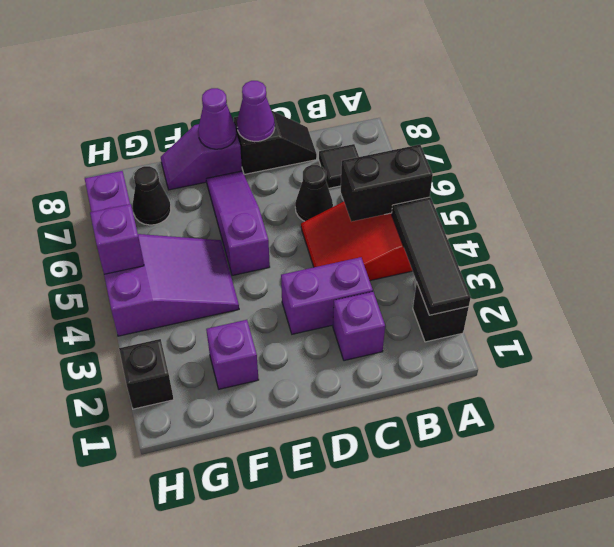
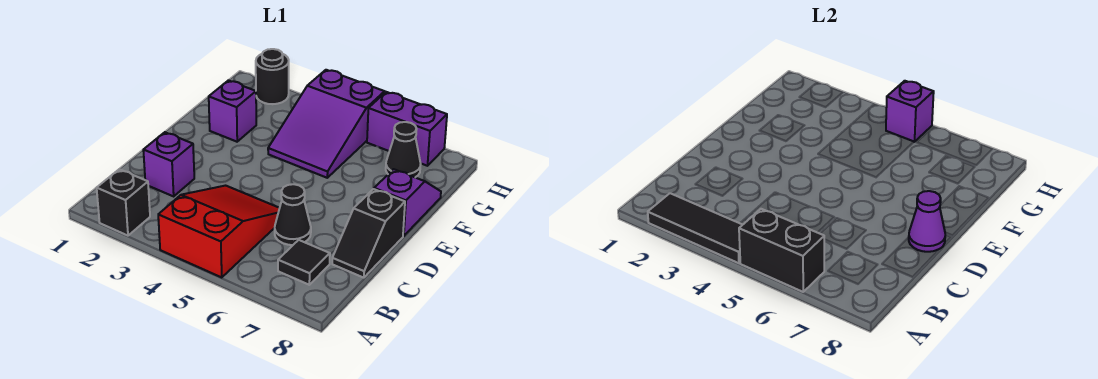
black brick A5:B5 level 2 -> black brick A5:A6 level 2
purple brick C3:D3 level 1 -> none
purple slope E5:E7 level 1 top 5 -> none
purple cone E8 level 2 -> none
black brick H2 level 1 -> black round brick H2 level 1

